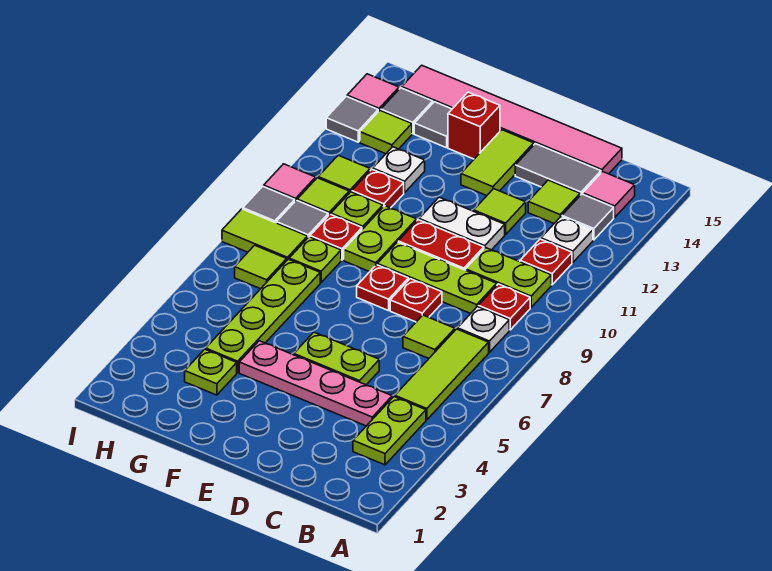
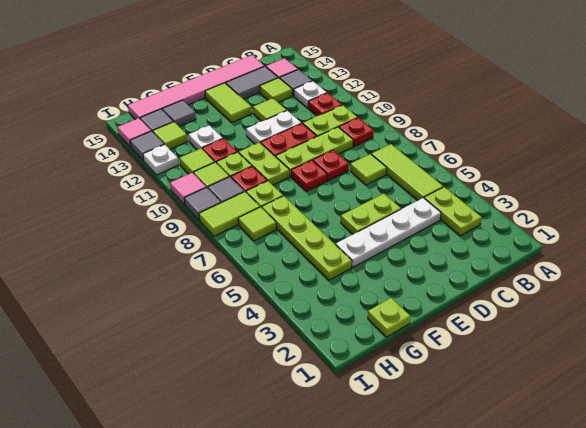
white plate B8 level 1 -> white plate I12 level 1
pink plate C4:F4 level 1 -> white plate C4:F4 level 1
red brick F14 level 1 -> none
lime plate G3 level 1 -> lime plate G1 level 1

